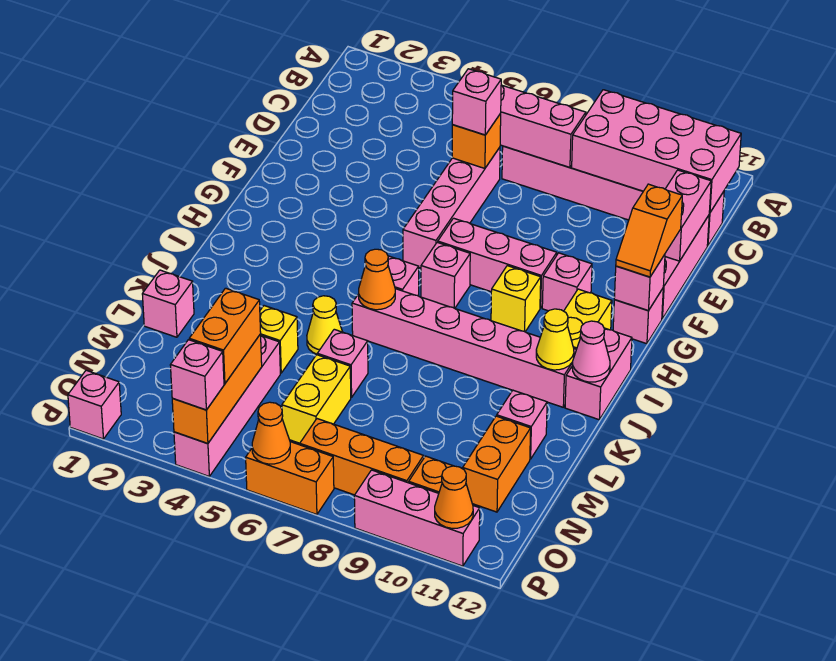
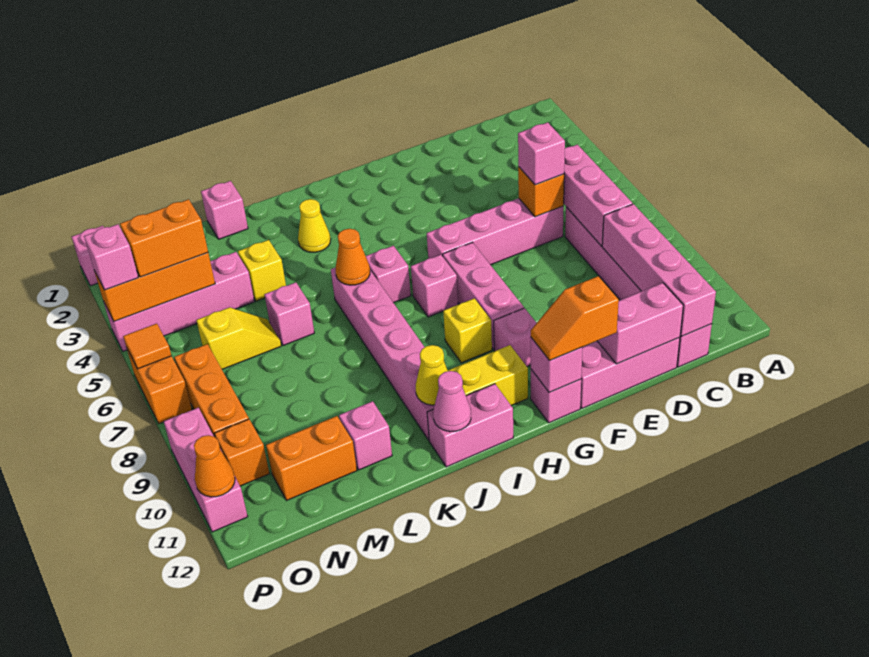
pink brick B9:C12 level 2 -> pink brick C9:C12 level 2
yellow cone K5 level 1 -> yellow cone J3 level 1
yellow brick M6:N6 level 1 -> yellow slope M6:N6 level 1 top N
orange cone P6 level 2 -> orange tile P6 level 2

